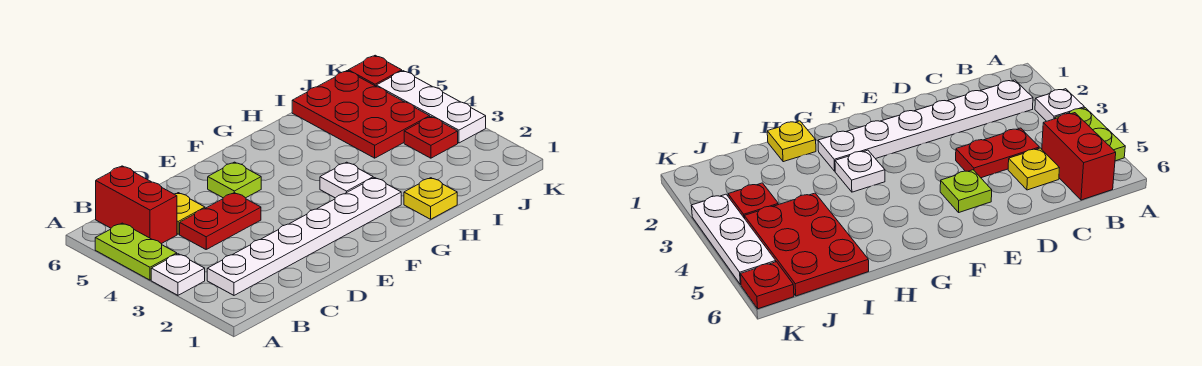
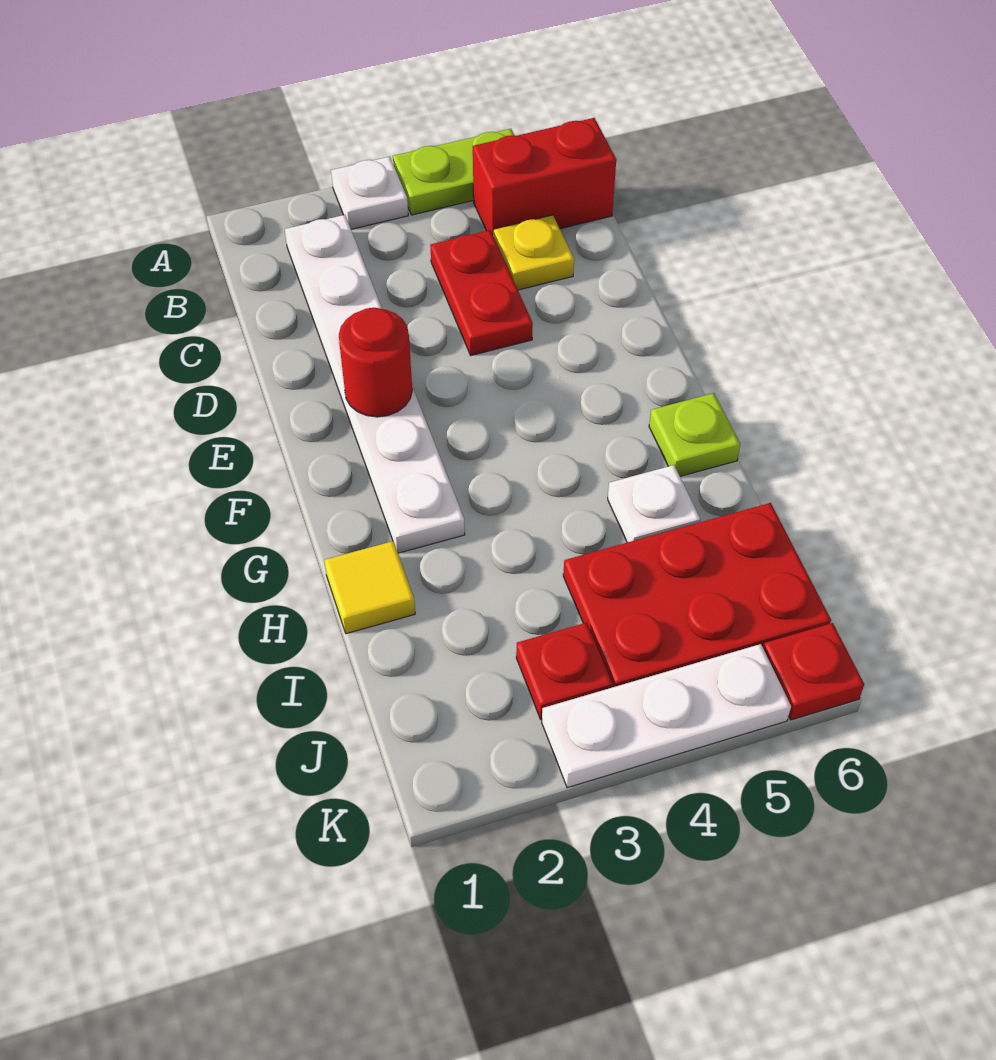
none -> red round brick E2 level 2
lime plate E5 level 1 -> lime plate G6 level 1
white plate G3 level 1 -> white plate H5 level 1
yellow plate H1 level 1 -> yellow tile H1 level 1

